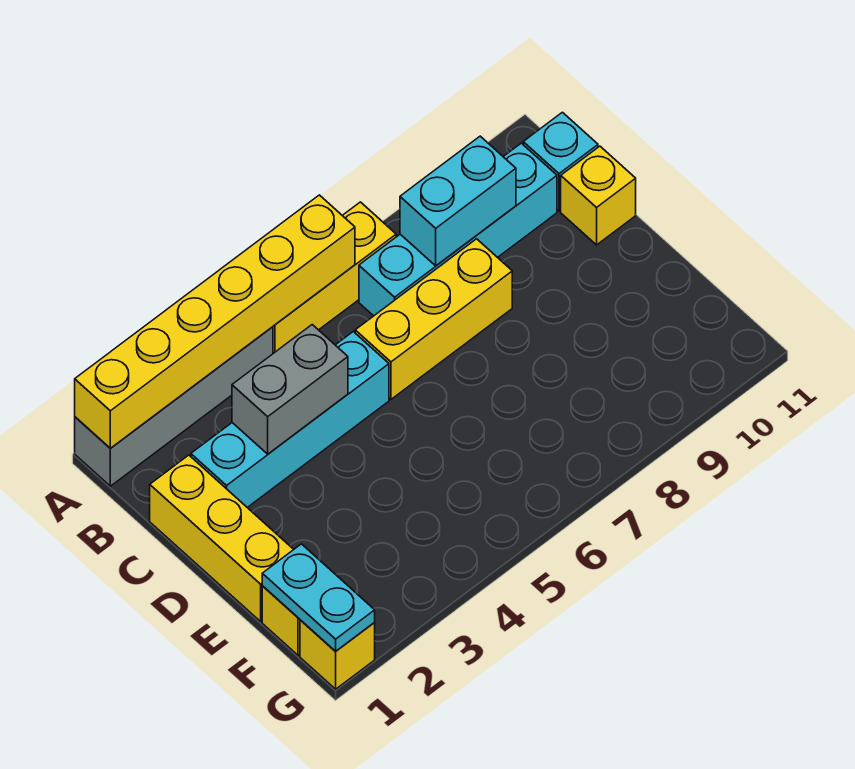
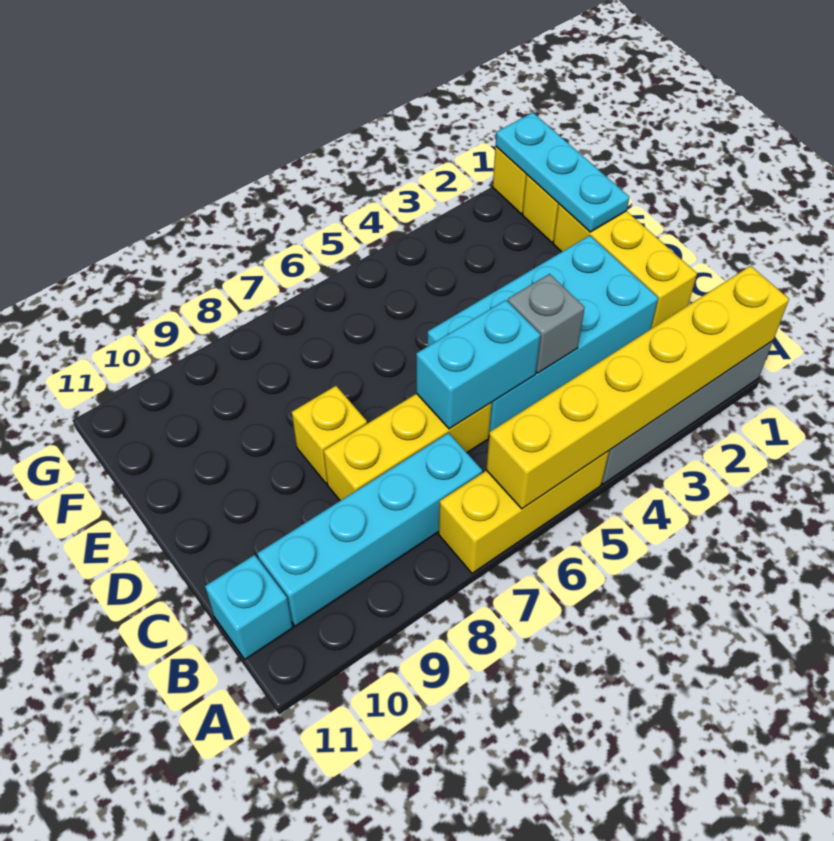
cyan brick B8:B9 level 2 -> cyan brick C5:C6 level 2
cyan brick C2:C5 level 1 -> cyan brick C2:D5 level 1
grey brick C3:C4 level 2 -> grey brick C4 level 2
yellow brick C11 level 1 -> yellow brick D8 level 1
cyan plate F1:G1 level 2 -> cyan plate E1:G1 level 2

